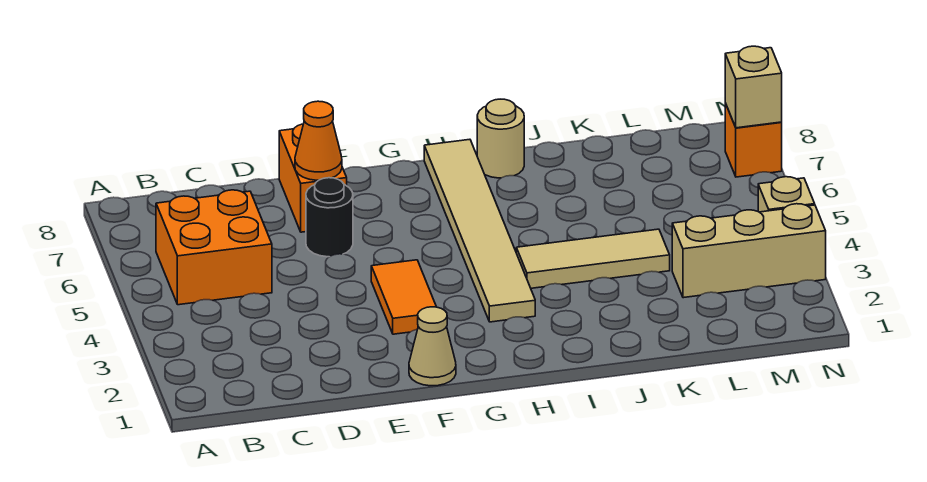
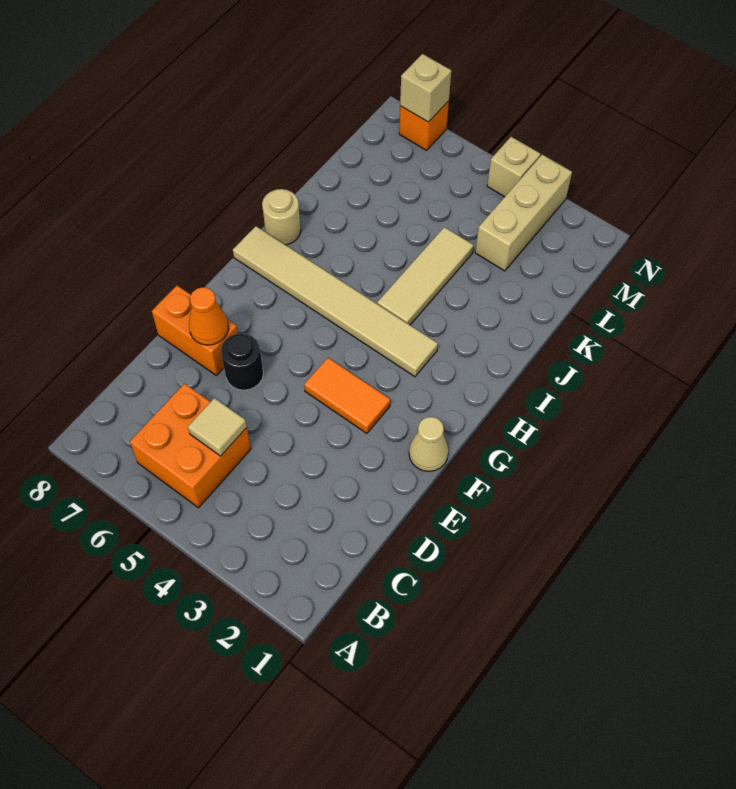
none -> tan tile C5 level 2

